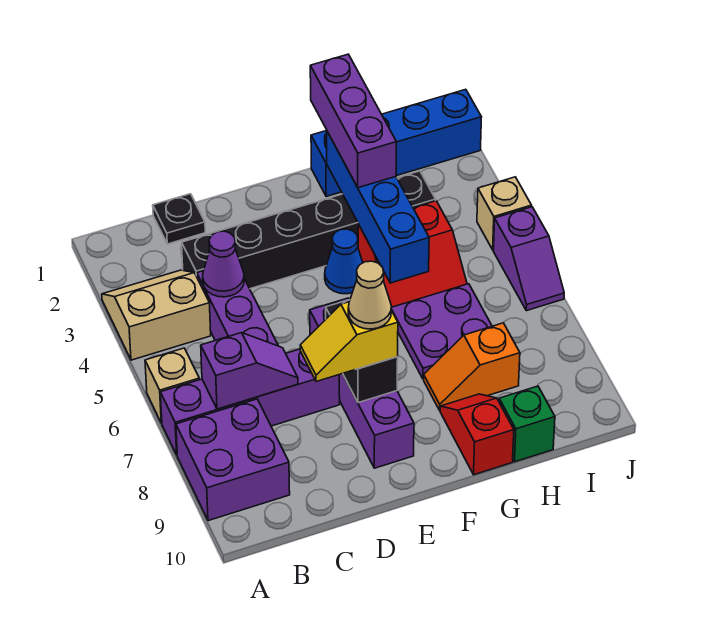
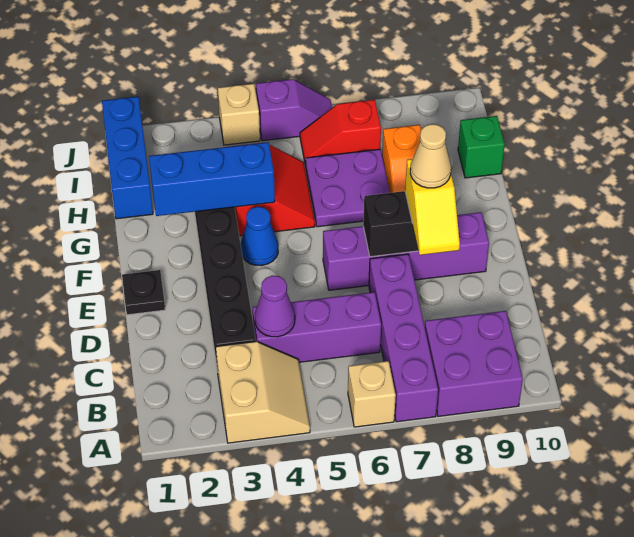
tan slope A3:B4 level 1 top 4 -> tan slope A3:B4 level 1 top 3
purple slope B7:C7 level 2 top B -> none
black plate C1 level 1 -> black plate E1 level 1
blue brick G1:J1 level 1 -> blue brick H1:J1 level 1
purple brick G1:G3 level 3 -> none
blue brick G2:G5 level 2 -> blue brick G2:G4 level 2
red slope G9:G10 level 1 top 10 -> red slope I6:I7 level 1 top 7

